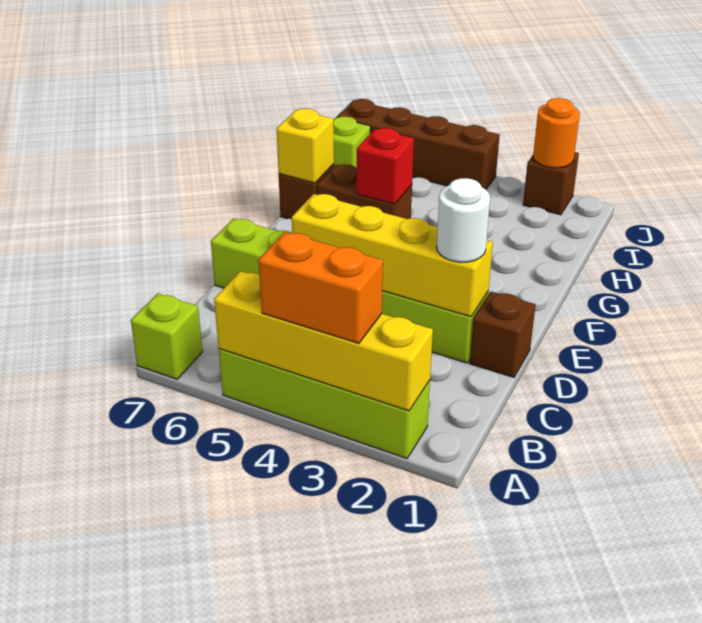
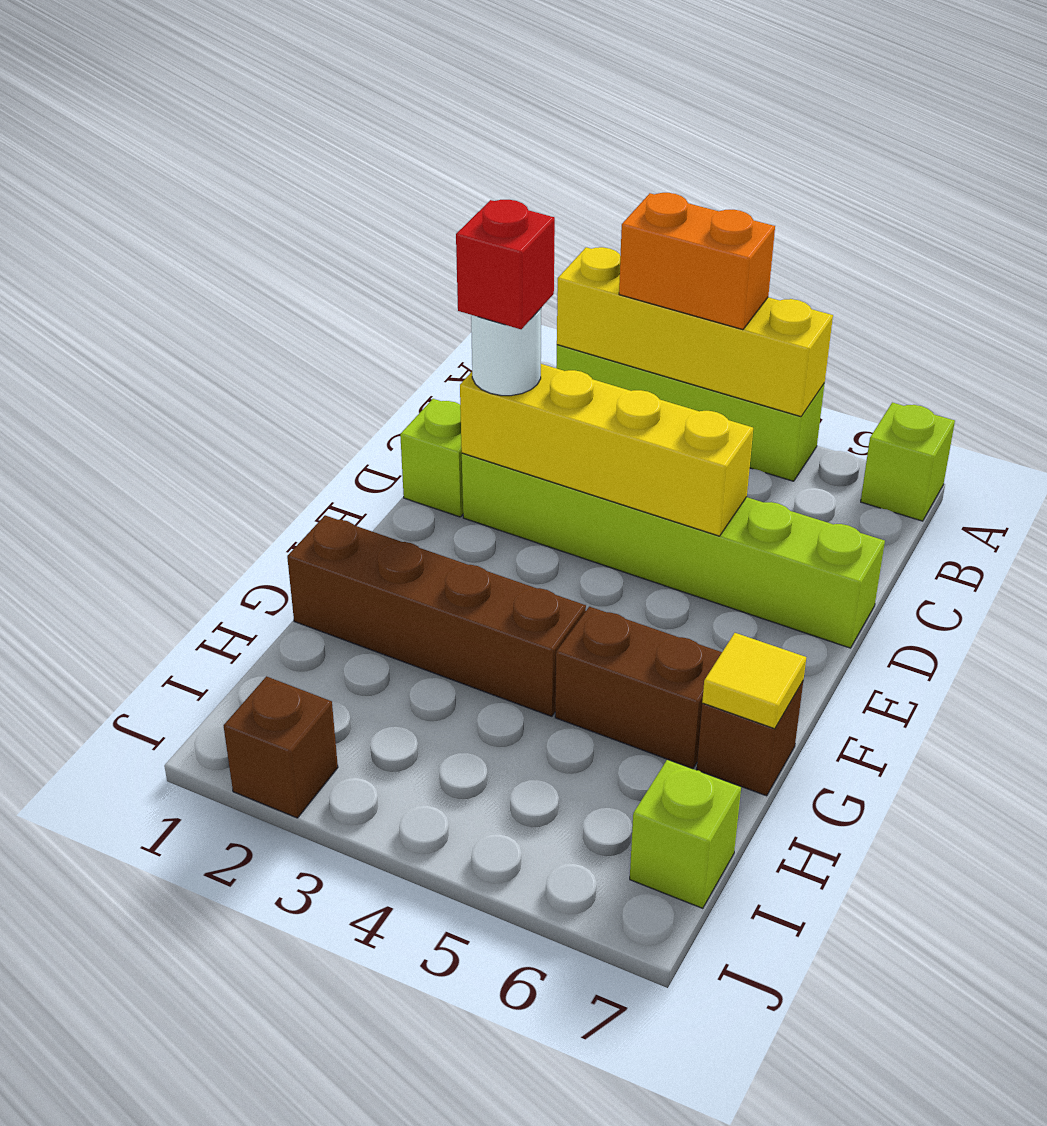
brown brick D1 level 1 -> lime brick D1 level 1
red brick G5 level 2 -> red brick D2 level 4
yellow brick G7 level 2 -> yellow tile G7 level 2
orange round brick J2 level 2 -> none
brown brick J4:J7 level 1 -> brown brick G1:G4 level 1

